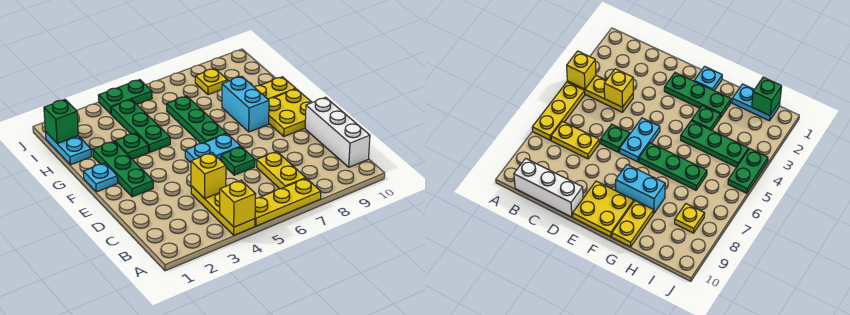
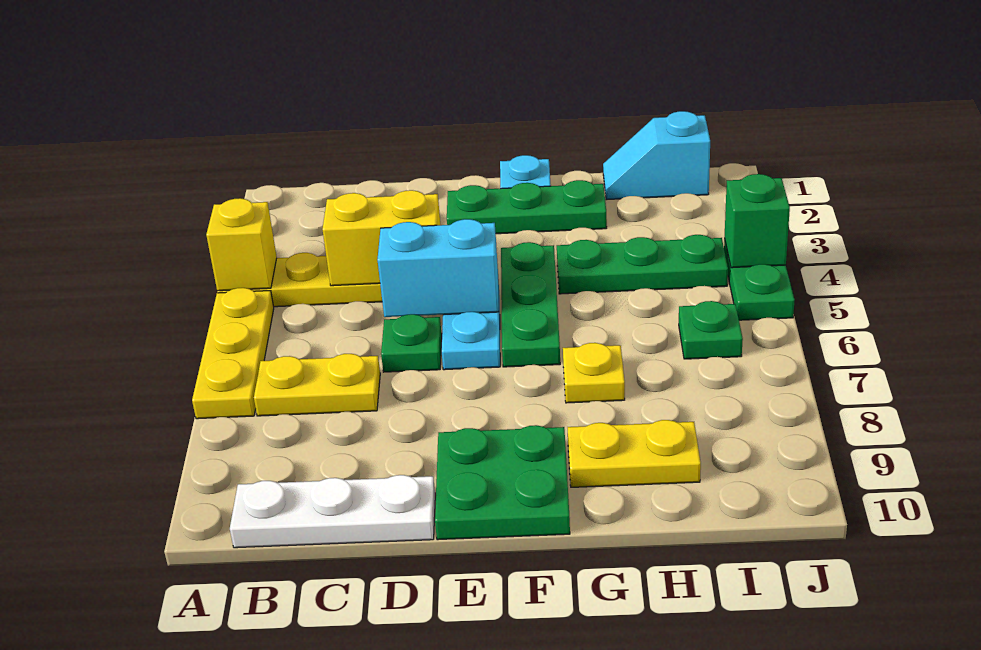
white brick B10:D10 level 1 -> white plate B10:D10 level 1
yellow brick C4 level 2 -> yellow brick C4:D4 level 2
yellow plate E9:F10 level 1 -> green plate E9:F10 level 1
green plate F6:H6 level 1 -> green plate F4:F6 level 1
cyan brick F8:G8 level 1 -> cyan brick D5:E5 level 2
green plate G3 level 1 -> green plate I6 level 1
yellow plate G9:G10 level 1 -> yellow plate G9:H9 level 1
cyan plate H1:I1 level 1 -> cyan slope H1:I1 level 1 top I
green brick I1 level 2 -> green brick J4 level 2
yellow plate I8 level 1 -> yellow plate G7 level 1

